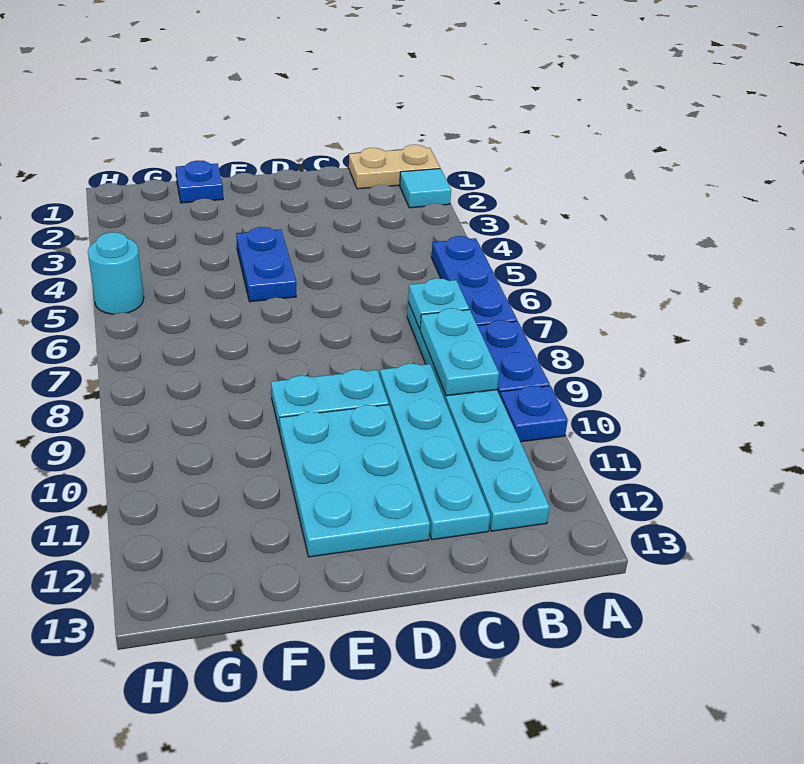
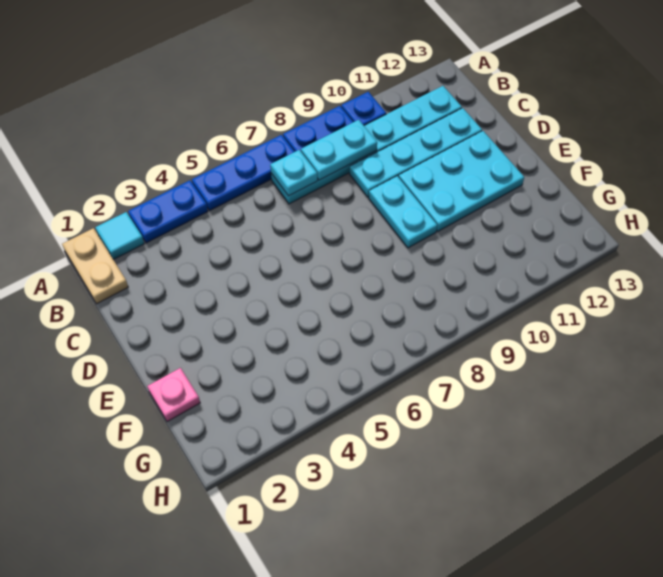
blue plate E4:E5 level 1 -> blue plate A3:A4 level 1
blue plate F1 level 1 -> pink plate F1 level 1
cyan round brick H5 level 1 -> none

